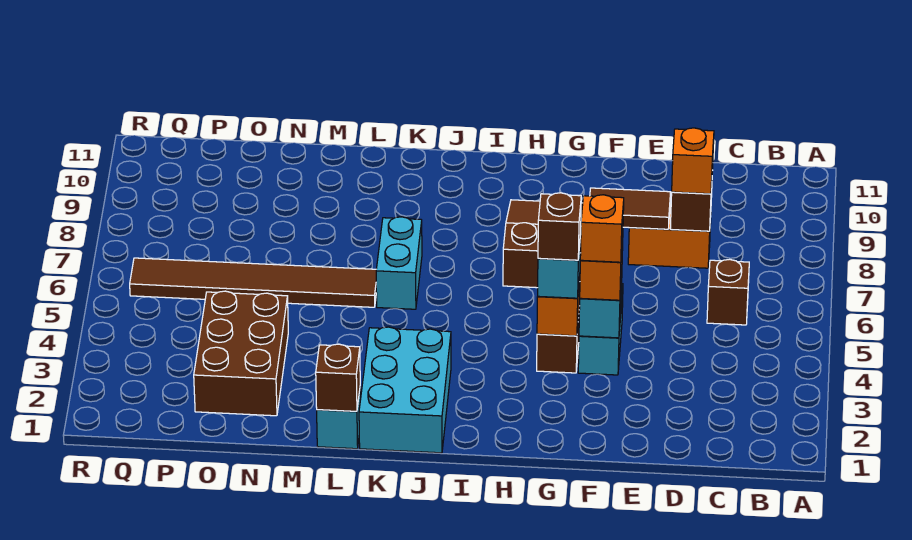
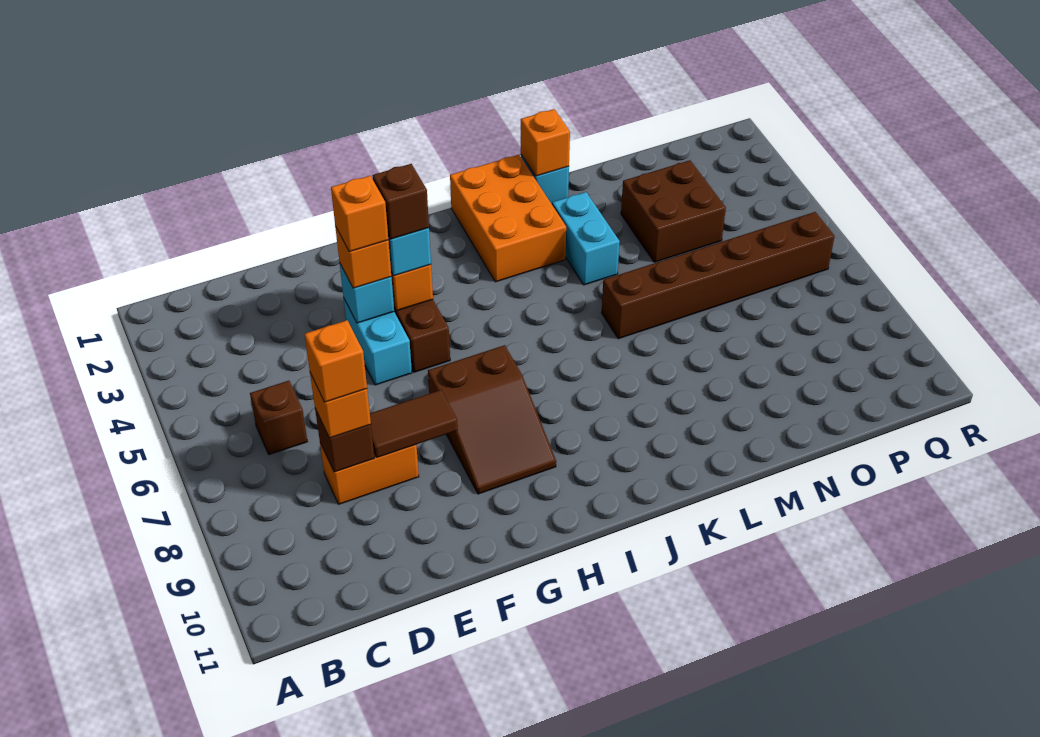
none -> orange brick D8 level 4
cyan brick J1:K3 level 1 -> orange brick J1:K3 level 1
cyan brick K6:K7 level 1 -> cyan brick L3:L4 level 1
brown brick L1 level 2 -> orange brick L1 level 2
brown tile L6:Q6 level 1 -> brown brick L6:Q6 level 1
brown brick N2:O4 level 1 -> brown brick N3:O4 level 1

